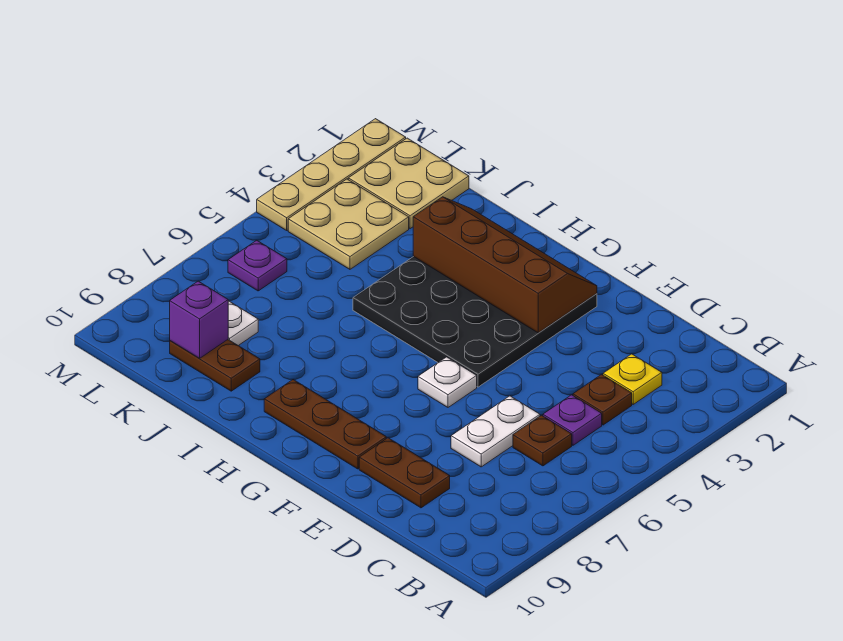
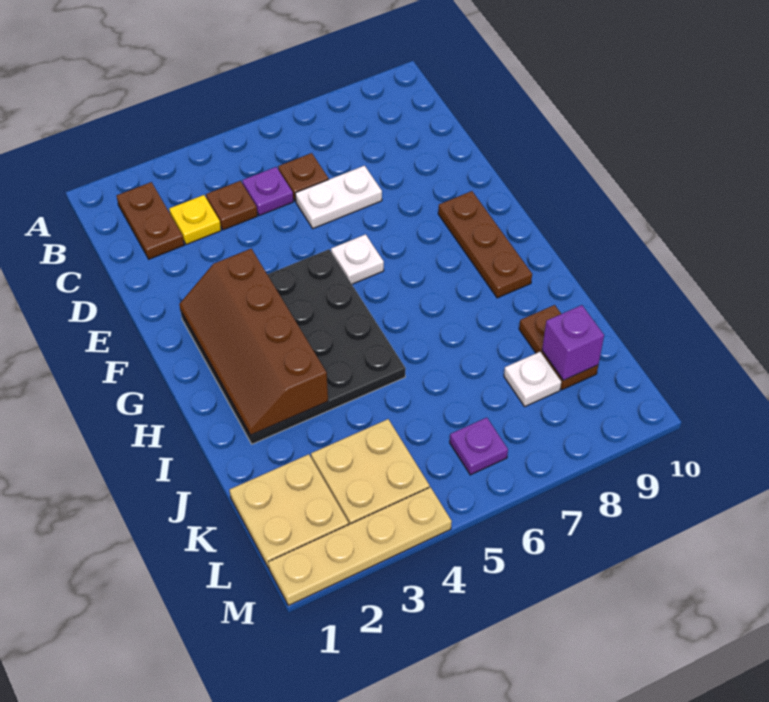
brown plate D9:E9 level 1 -> brown plate B2:C2 level 1

